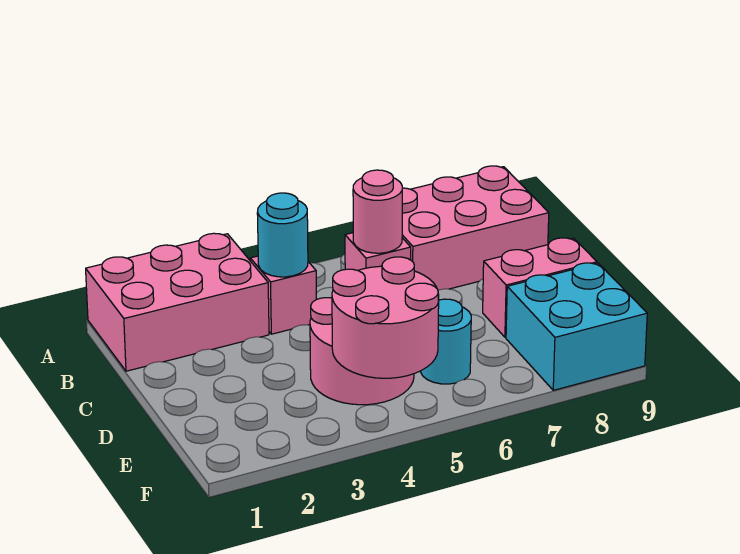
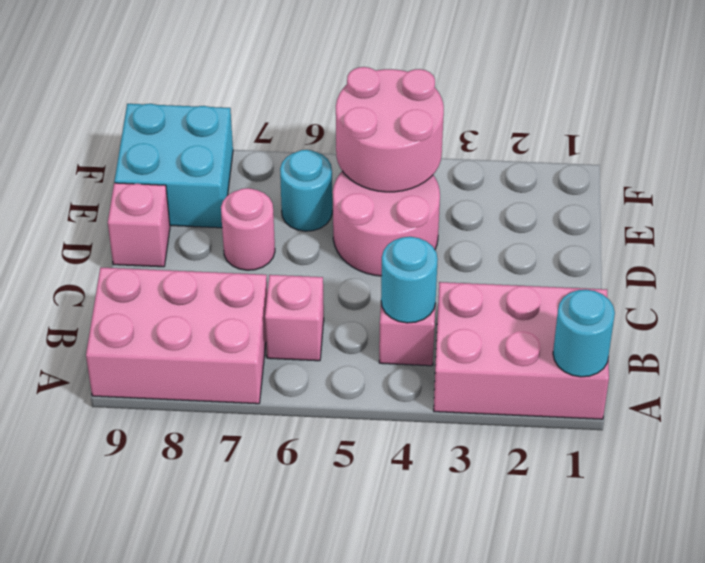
none -> cyan round brick A1 level 2
pink round brick B6 level 2 -> pink round brick D7 level 1
pink brick D8:D9 level 1 -> pink brick D9 level 1

